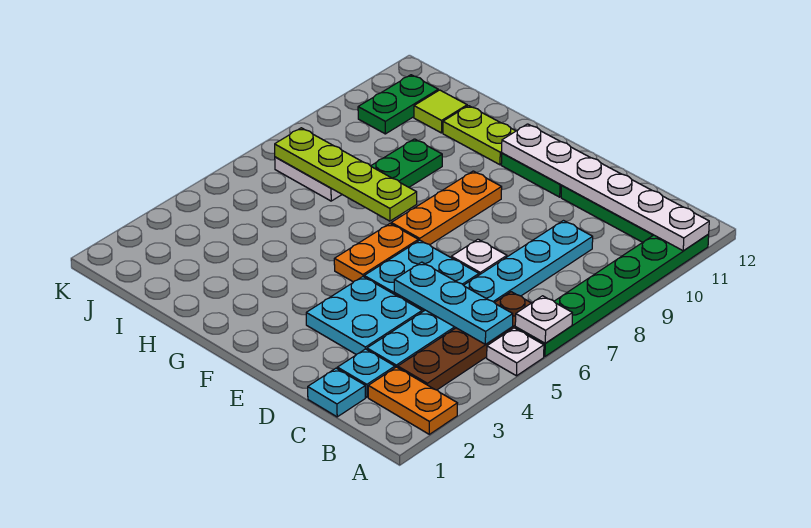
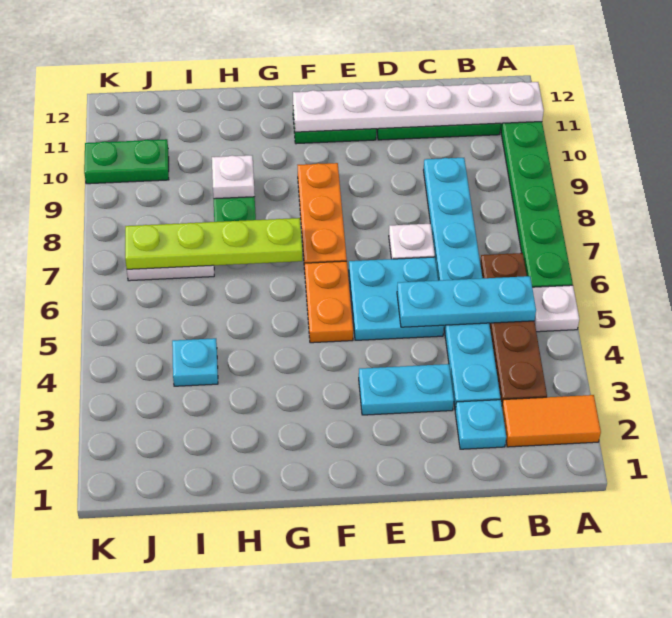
orange plate A2:B2 level 1 -> orange tile A2:B2 level 1
white plate A6 level 2 -> white plate H9 level 2
cyan plate C1 level 1 -> cyan plate I4 level 1
cyan plate D3:E4 level 1 -> cyan plate D3:E3 level 1
lime plate G11:H11 level 1 -> none
lime tile I11 level 1 -> none
green plate J10:J11 level 1 -> green plate J10:K10 level 1

